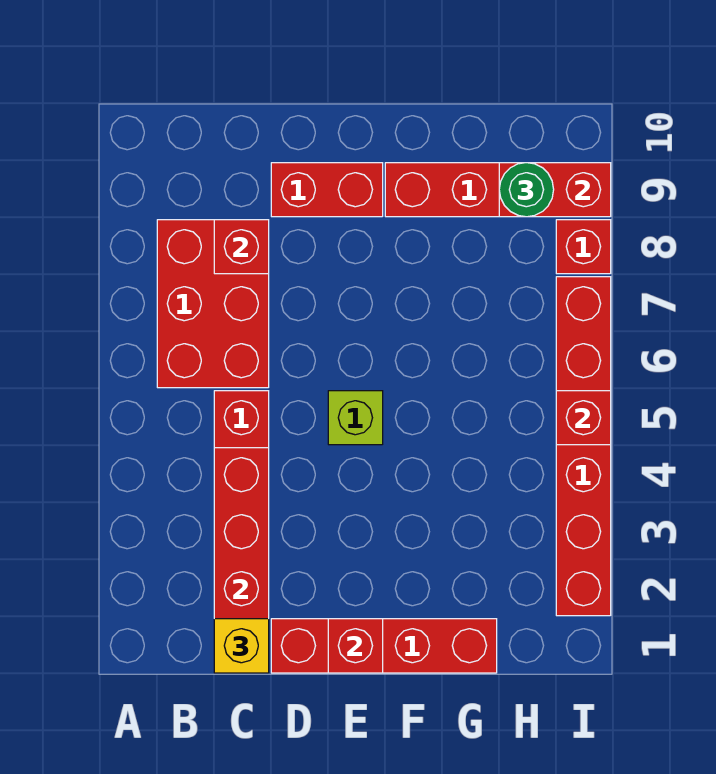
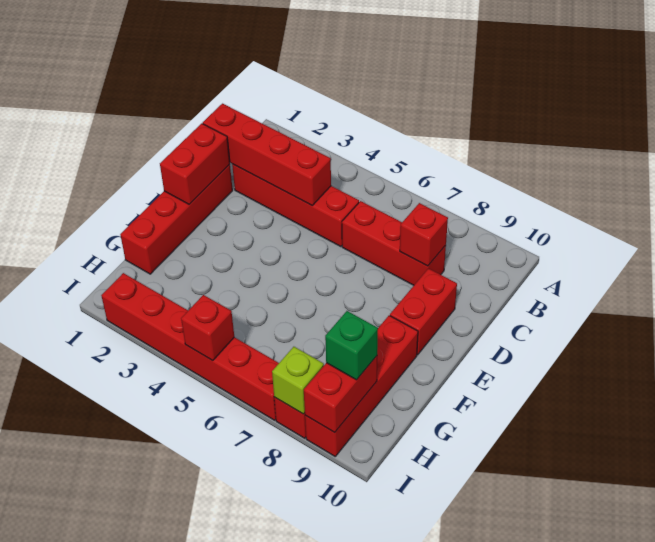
red brick B6:C8 level 1 -> red brick C6:C8 level 1
yellow brick C1 level 3 -> none
red brick E1 level 2 -> red brick D1:E1 level 2
lime brick E5 level 1 -> lime brick I8 level 2
green round brick H9 level 3 -> green brick H9 level 3

